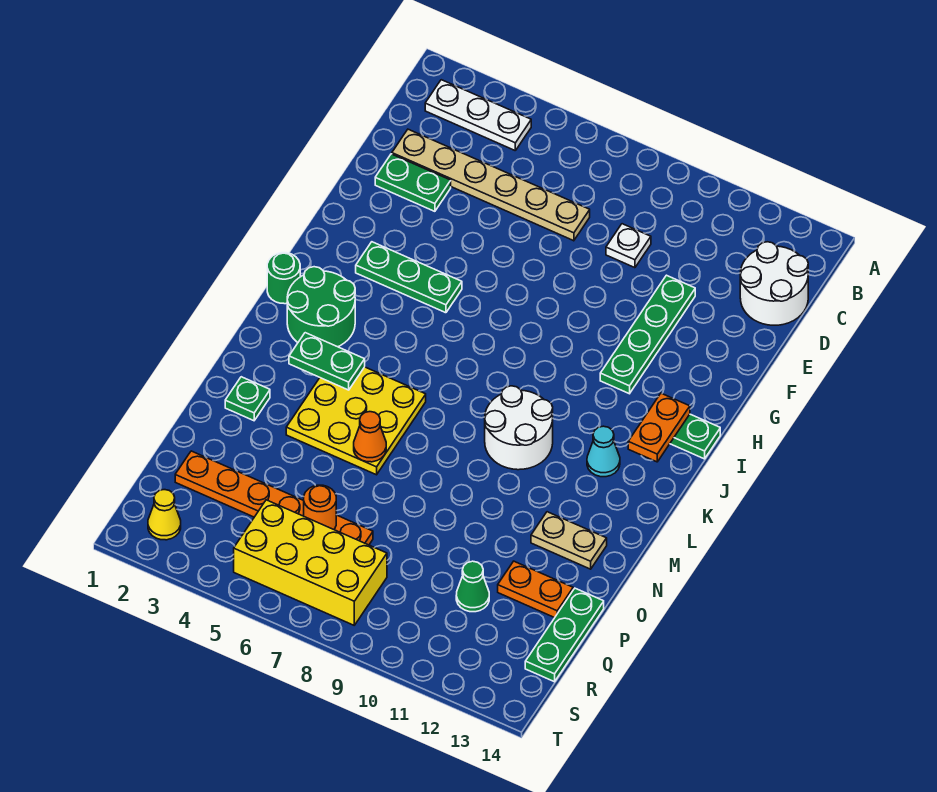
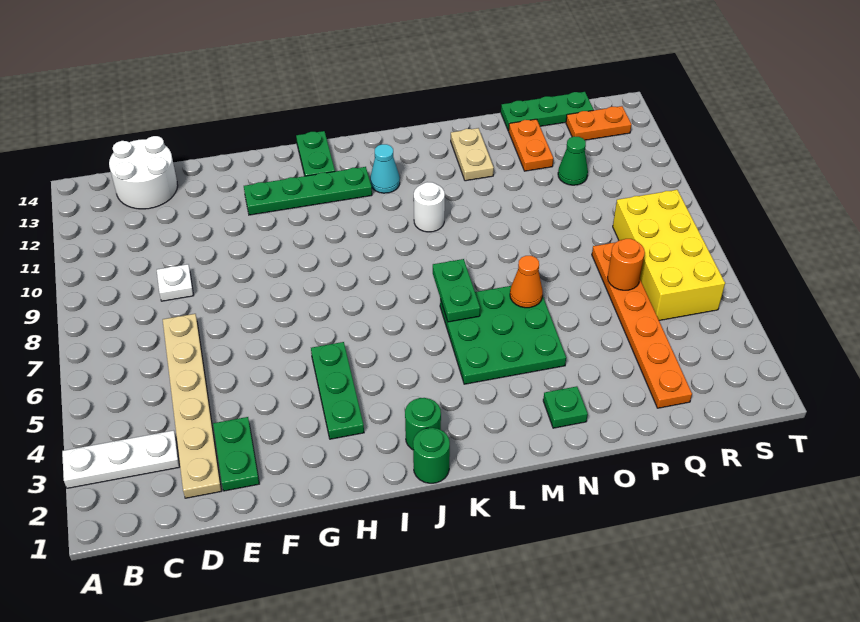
white plate B2:B4 level 1 -> white plate A3:C3 level 1
green plate E11:H11 level 1 -> green plate G12:J12 level 1
orange plate I13:J13 level 2 -> orange plate R13:S13 level 1
green round brick J2:K3 level 1 -> green round brick J2 level 1
white round brick K9:L10 level 1 -> white round brick L10 level 1
green plate L3:L4 level 2 -> green plate L6:L7 level 2
yellow plate L4:N6 level 1 -> green plate L4:N6 level 1
yellow cone S2 level 1 -> none

